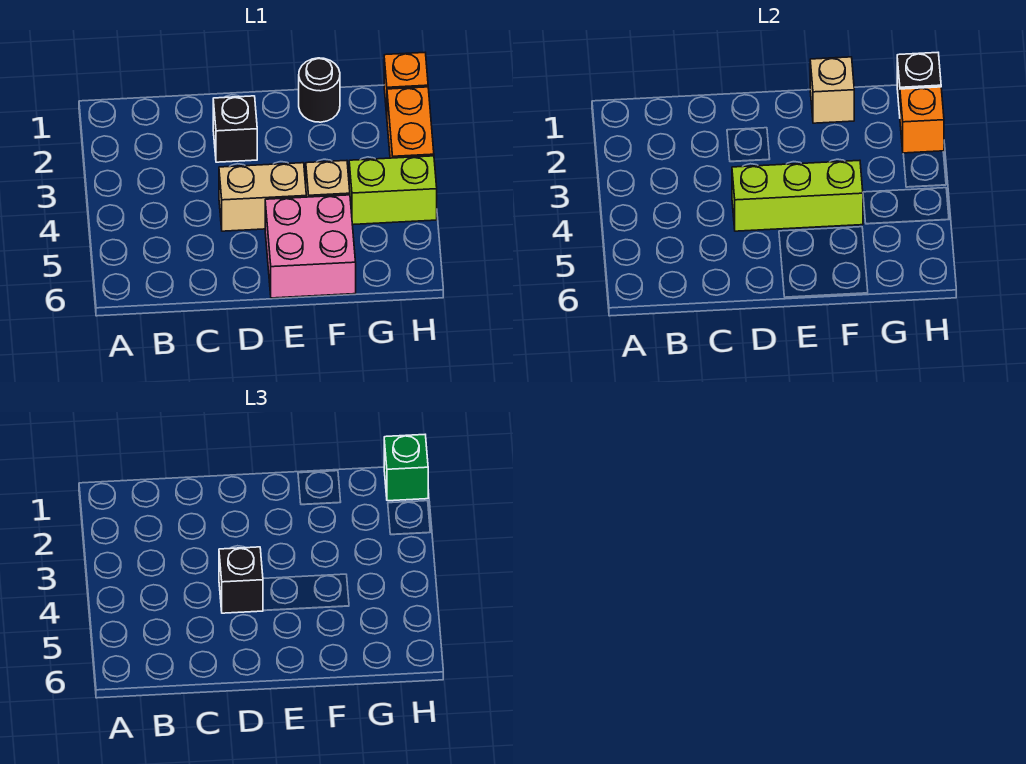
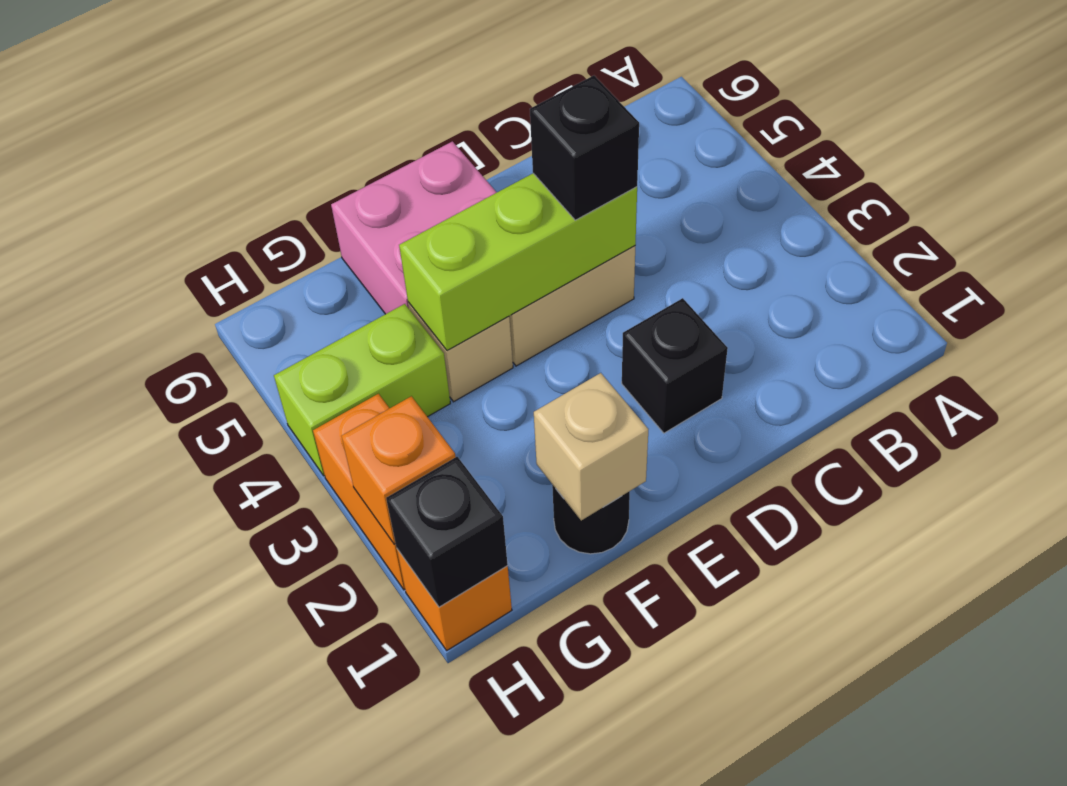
green brick H1 level 3 -> none

